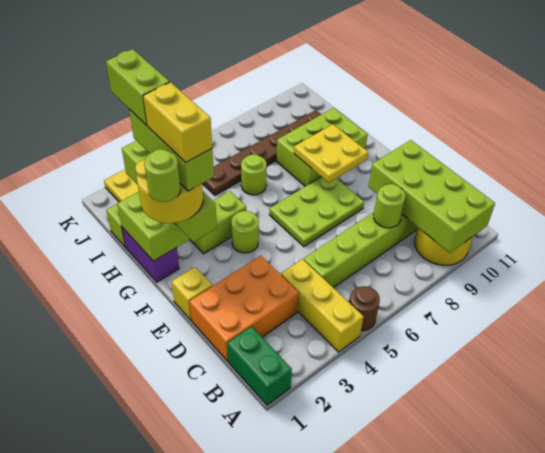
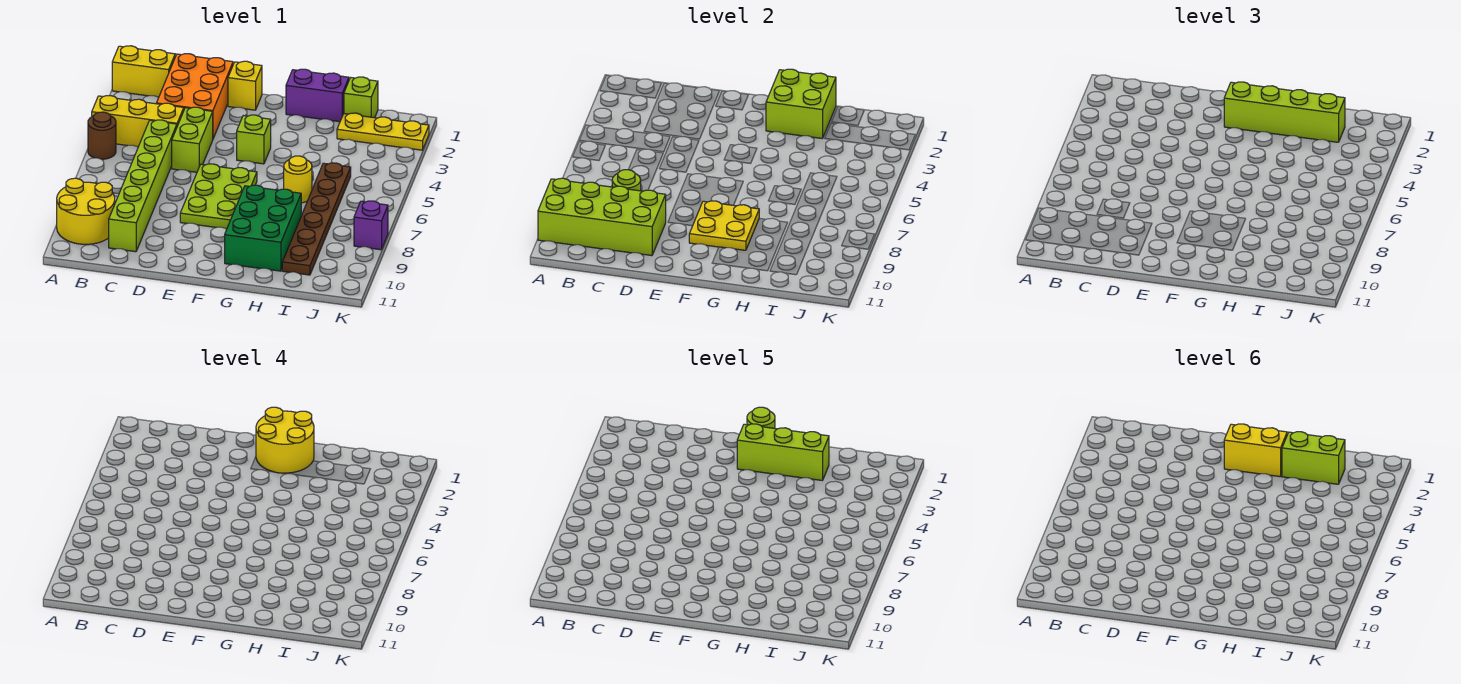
green brick A1:B1 level 1 -> yellow brick A1:B1 level 1
lime round brick F4 level 1 -> lime brick F4 level 1
lime brick G3:G4 level 1 -> lime brick D4:D5 level 1
lime brick G8:H10 level 1 -> green brick G8:H10 level 1
lime round brick H6 level 1 -> yellow round brick H6 level 1
none -> purple brick K8 level 1

